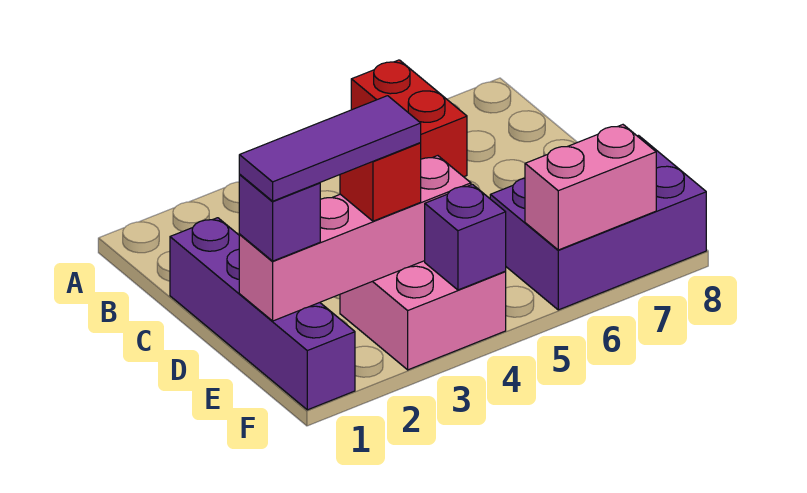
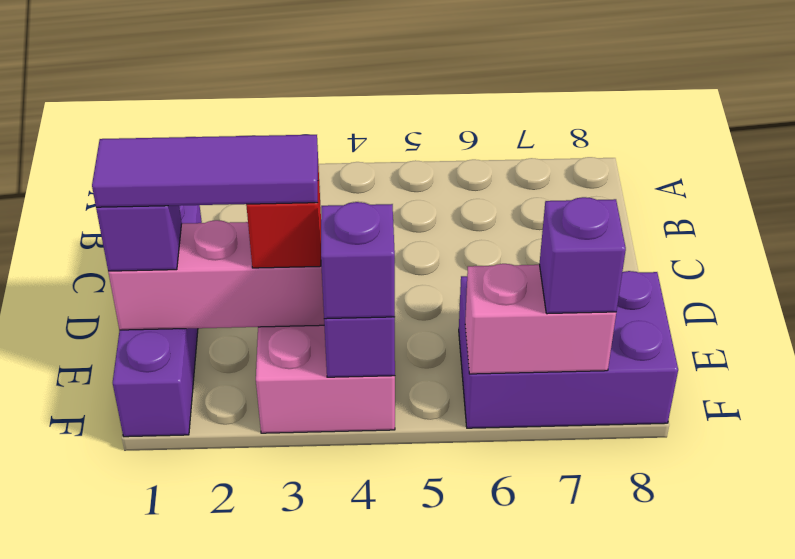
red brick A6:B6 level 1 -> none
none -> purple brick F4 level 3
none -> purple brick F7 level 3

